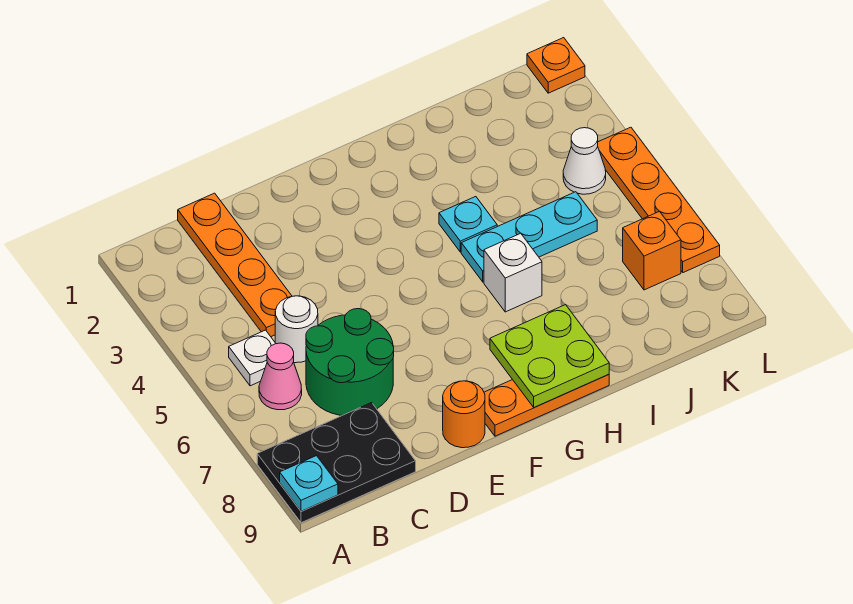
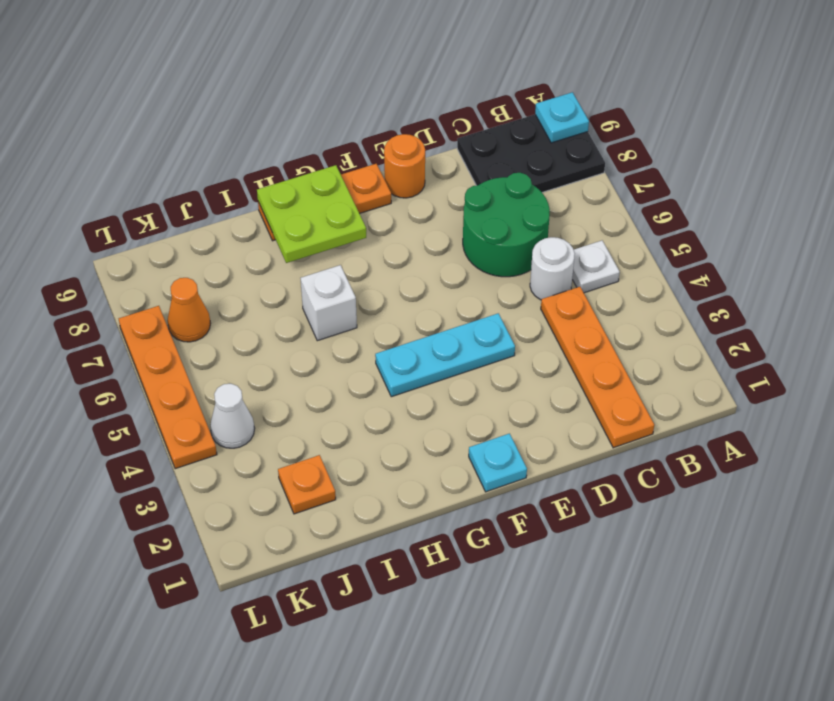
pink cone B6 level 1 -> none
cyan plate H4 level 1 -> cyan plate F1 level 1
cyan plate H5:J5 level 1 -> cyan plate E4:G4 level 1
orange brick K7 level 1 -> orange cone K7 level 1
orange plate L1 level 1 -> orange plate J2 level 1

